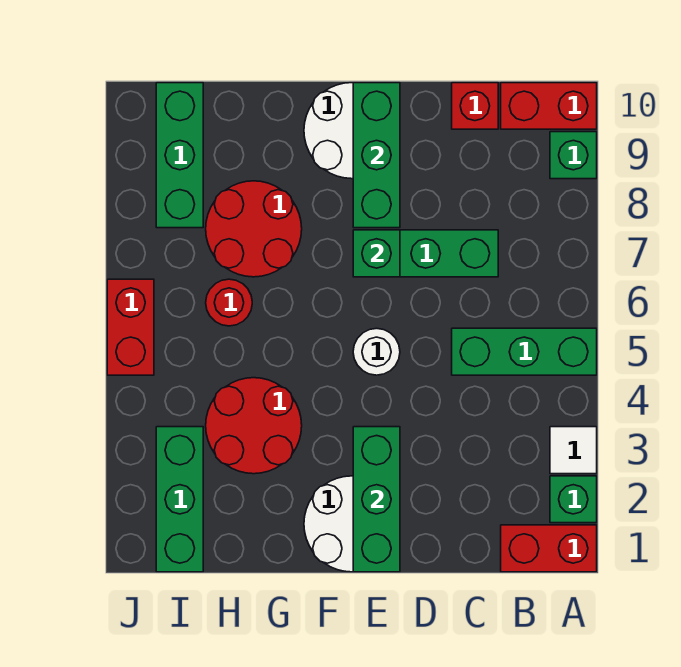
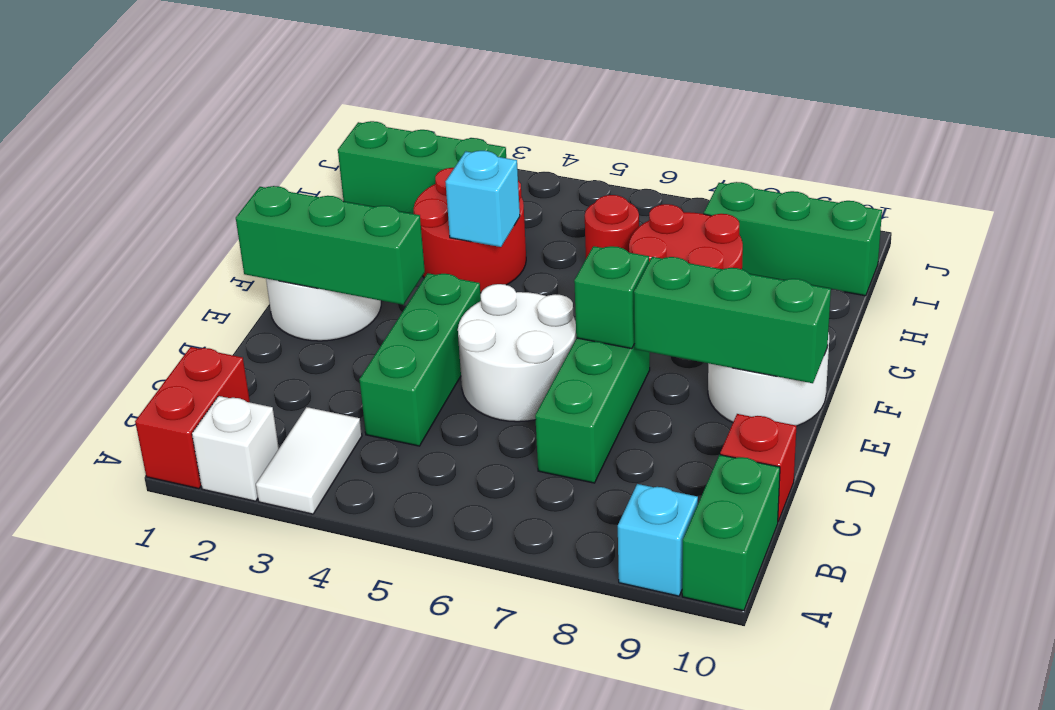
green brick A2 level 1 -> white brick A2 level 1
white tile A3 level 1 -> white tile A3:B3 level 1
green brick A5:C5 level 1 -> green brick C4:E4 level 1
green brick A9 level 1 -> cyan brick A9 level 1
red brick A10:B10 level 1 -> green brick A10:B10 level 1
white round brick E5 level 1 -> white round brick D5:E6 level 1
none -> cyan brick G4 level 2
red brick J5:J6 level 1 -> none

